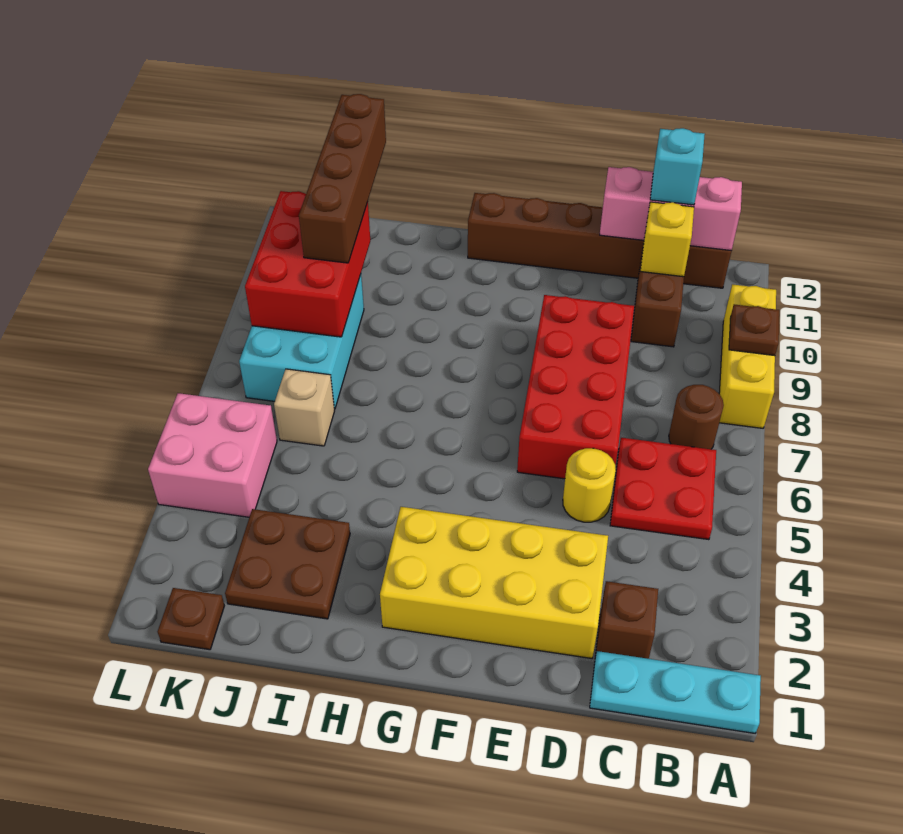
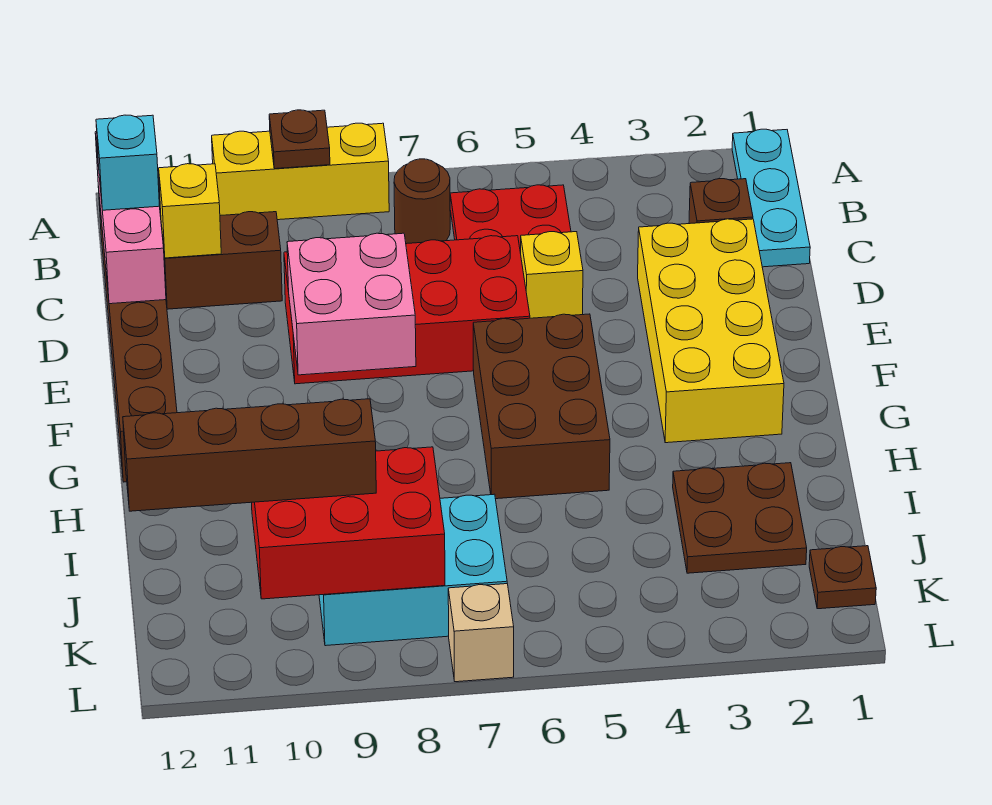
yellow round brick D5 level 1 -> yellow brick D5 level 1
none -> brown brick F5:H6 level 1
tan brick J6 level 1 -> tan brick L7 level 1
pink brick K4:L5 level 1 -> pink brick E8:F9 level 2

